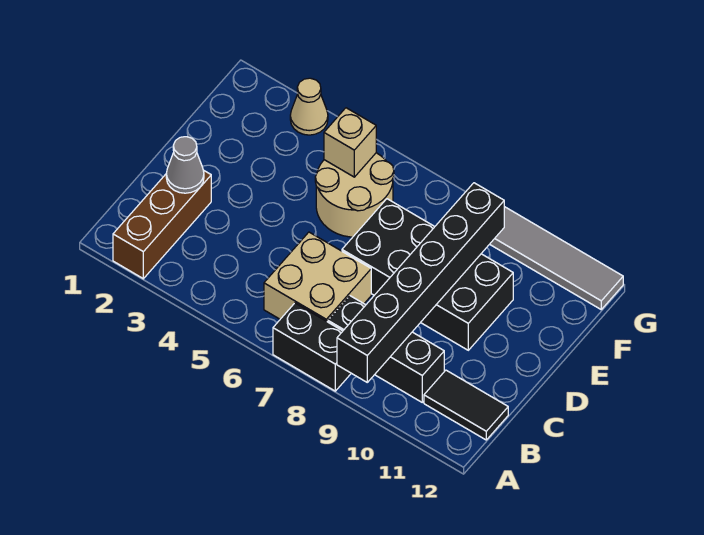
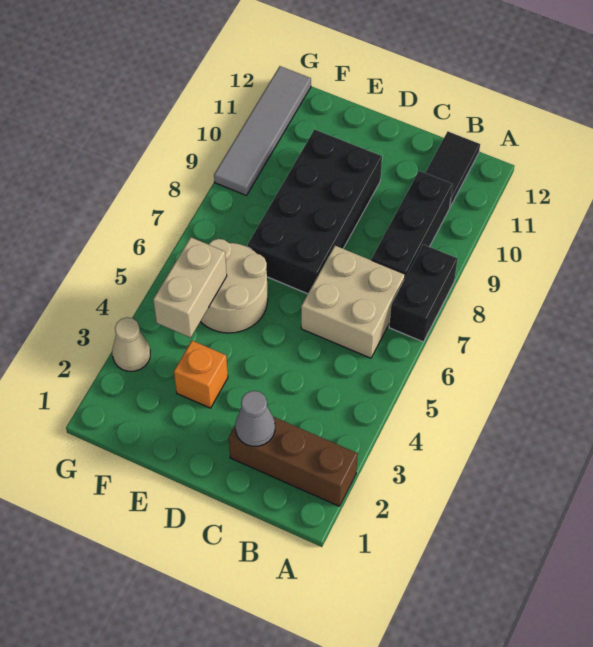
black brick A9:F9 level 2 -> none
none -> orange brick E3 level 1
tan brick F5 level 2 -> tan brick F4:F5 level 2

